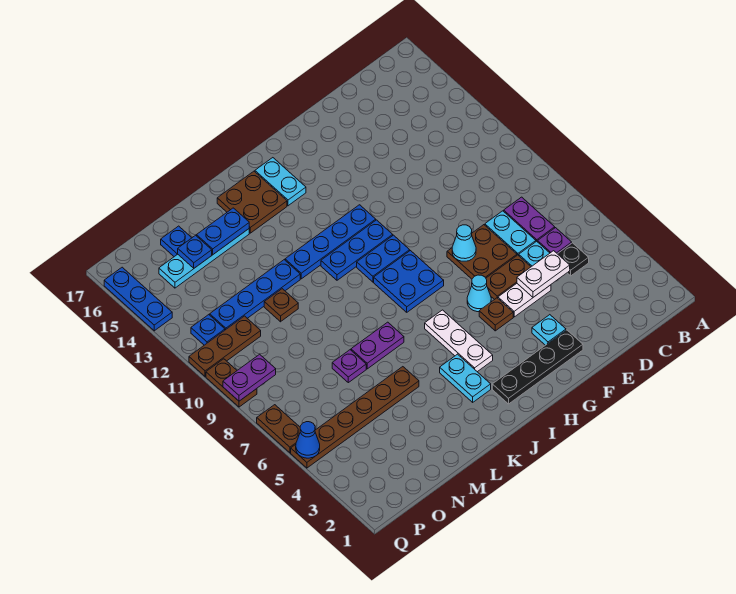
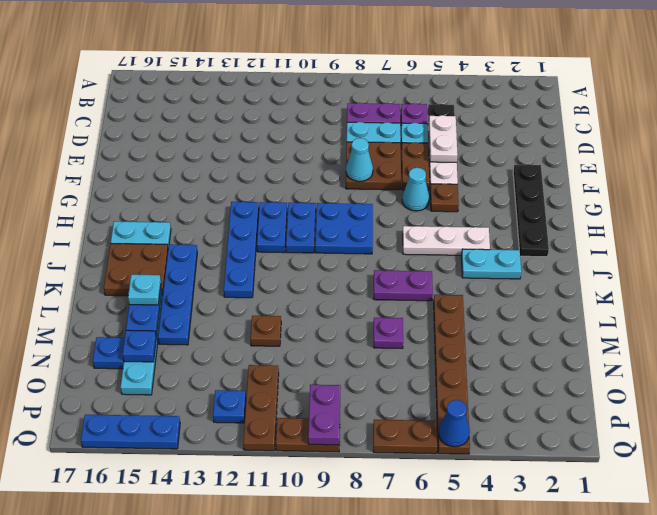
cyan plate F3 level 1 -> cyan plate L15 level 3
blue plate H11:J11 level 1 -> blue plate H11:I11 level 1
purple plate K7:L7 level 1 -> purple plate K6:K7 level 1
blue plate L12:O12 level 1 -> blue plate J14:M14 level 1

